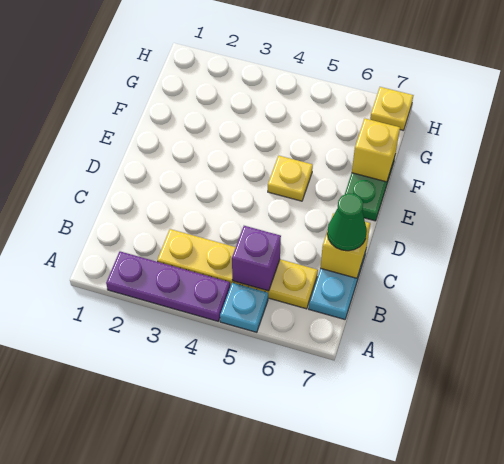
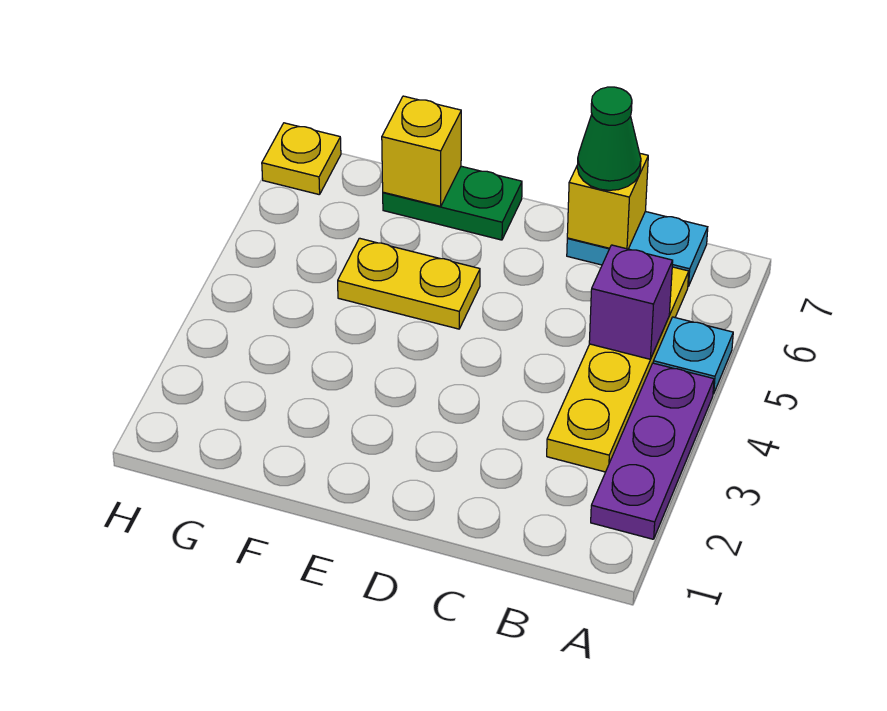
yellow plate E5 level 1 -> yellow plate E5:F5 level 1

